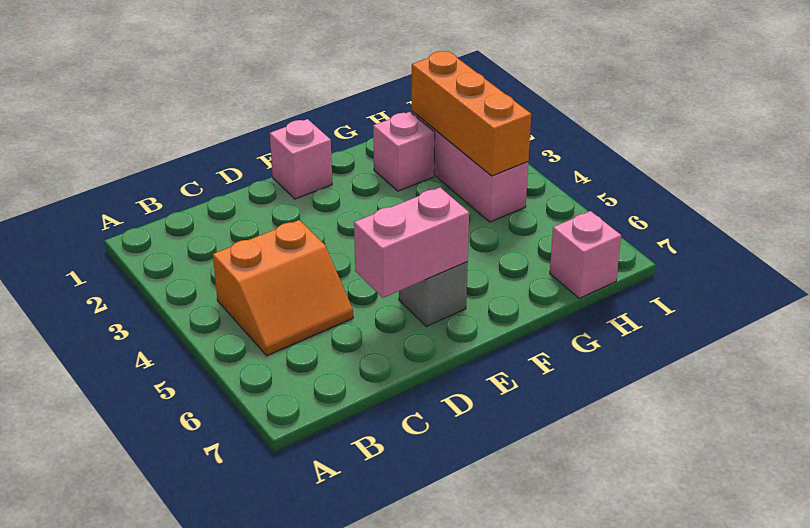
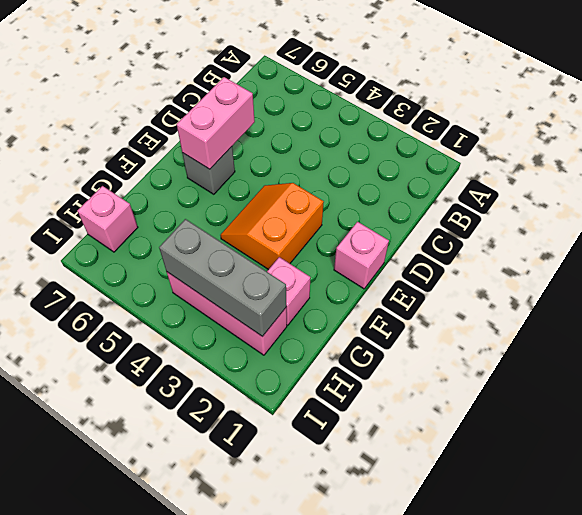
orange slope B4:C5 level 1 top 4 -> orange slope E3:F4 level 1 top 3
orange brick H2:H4 level 2 -> grey brick H2:H4 level 2

